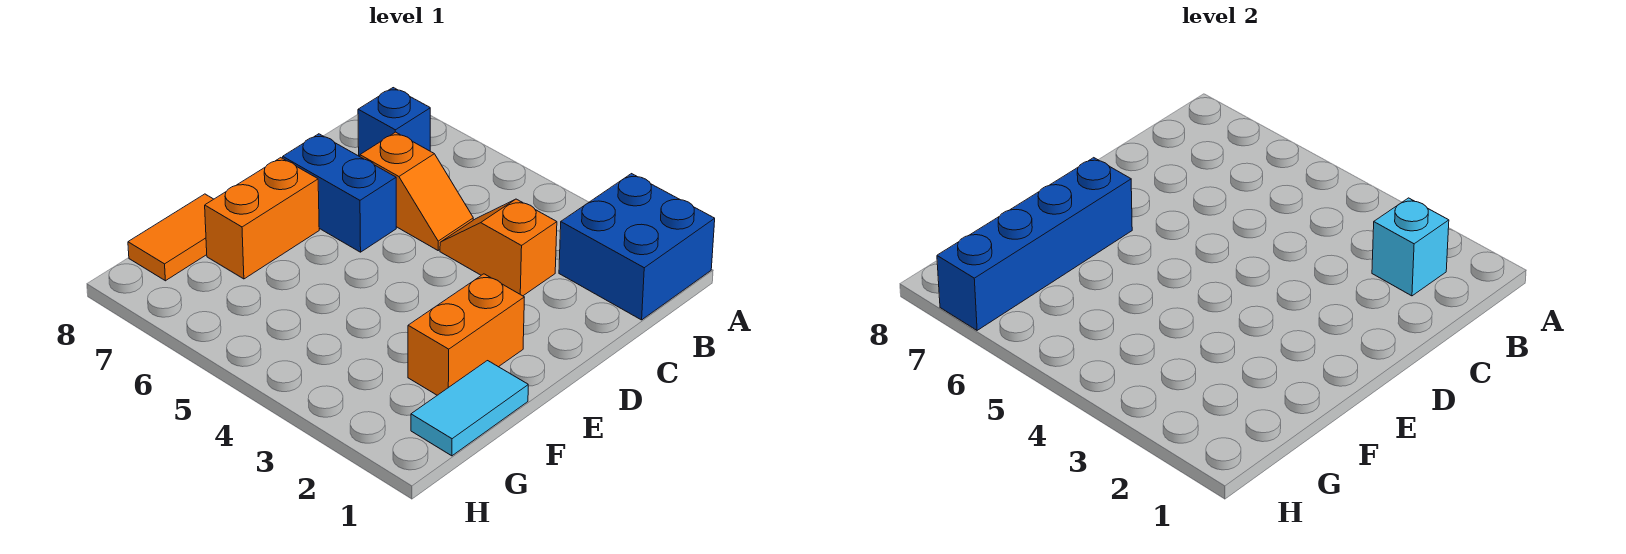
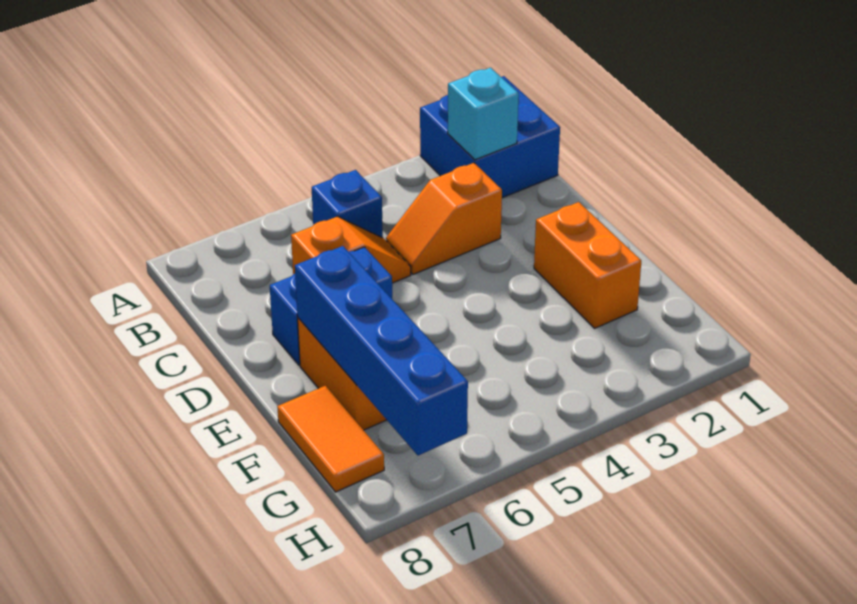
blue brick B7 level 1 -> blue brick B5 level 1
cyan tile F1:G1 level 1 -> none

